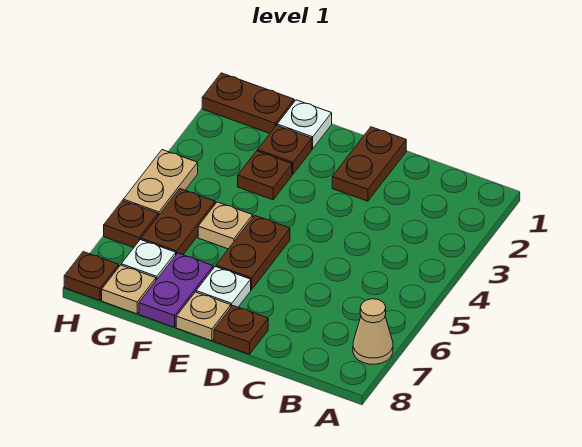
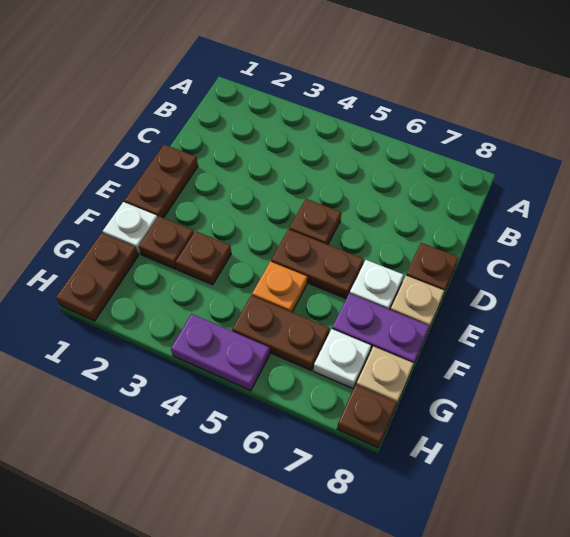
tan cone A7 level 1 -> none
brown plate D1:D2 level 1 -> brown plate D1:E1 level 1
tan plate F5 level 1 -> orange plate F5 level 1
tan plate H4:H5 level 1 -> purple plate H4:H5 level 1
brown plate H6 level 1 -> brown plate D5 level 1

